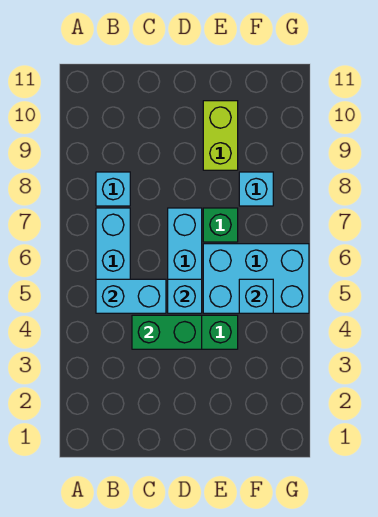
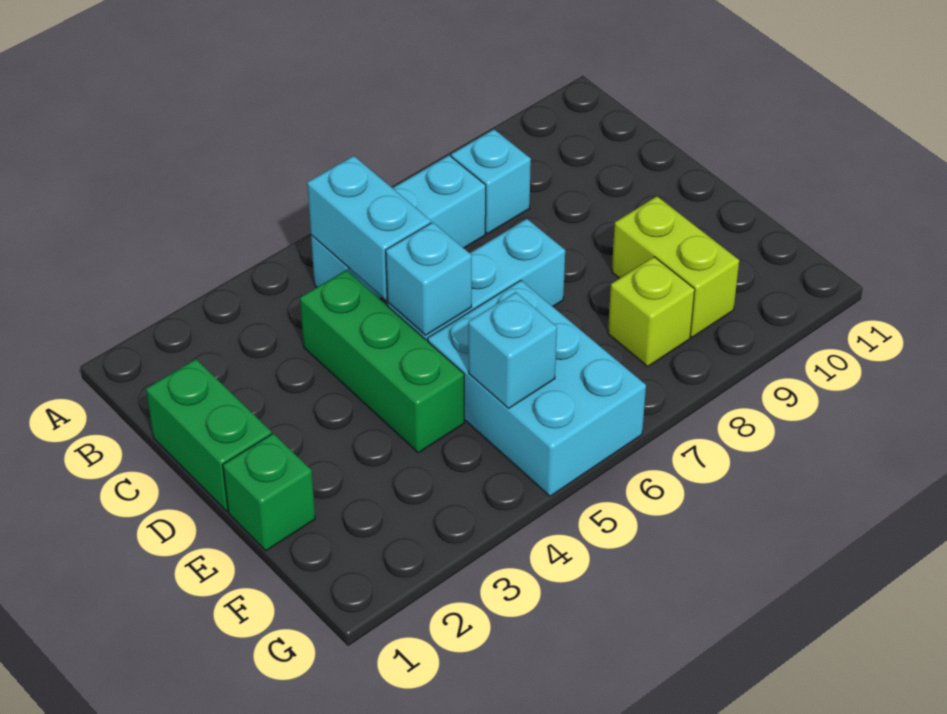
green brick C4:D4 level 2 -> green brick C1:D1 level 1
green brick E7 level 1 -> green brick E1 level 1
lime brick E9:E10 level 1 -> lime brick E9:F9 level 1
cyan brick F8 level 1 -> lime brick F8 level 1

